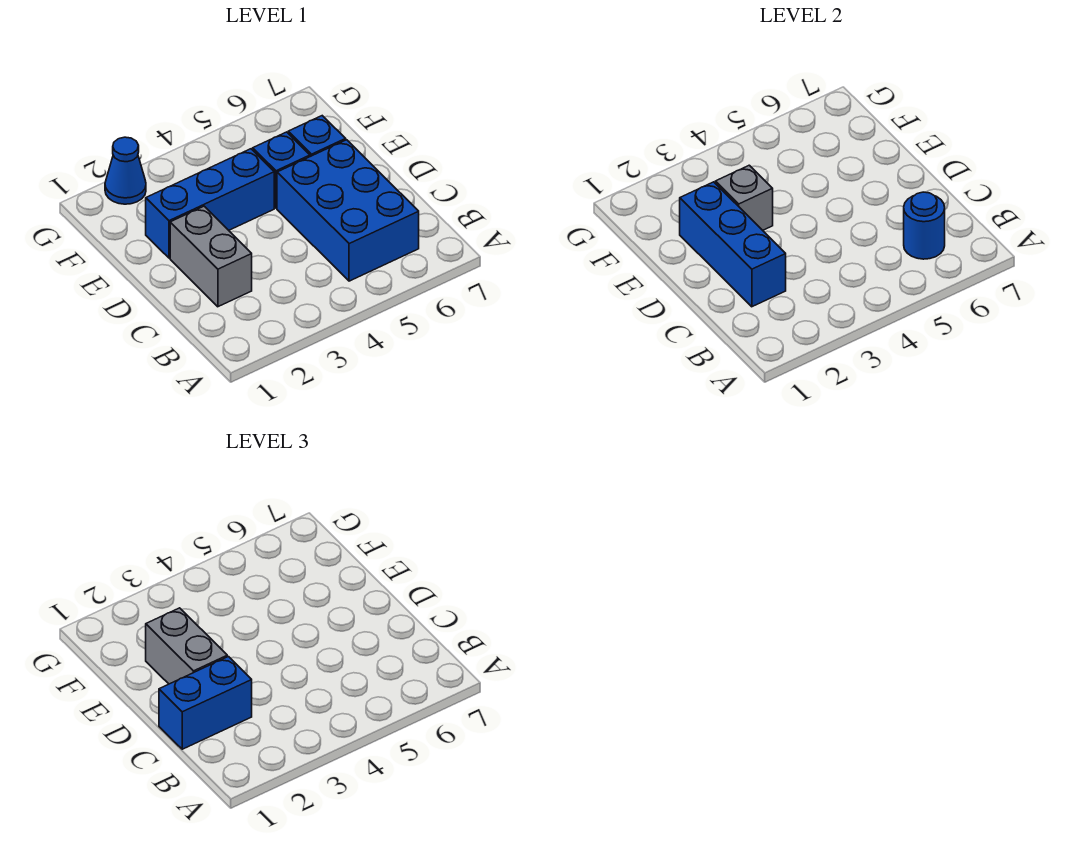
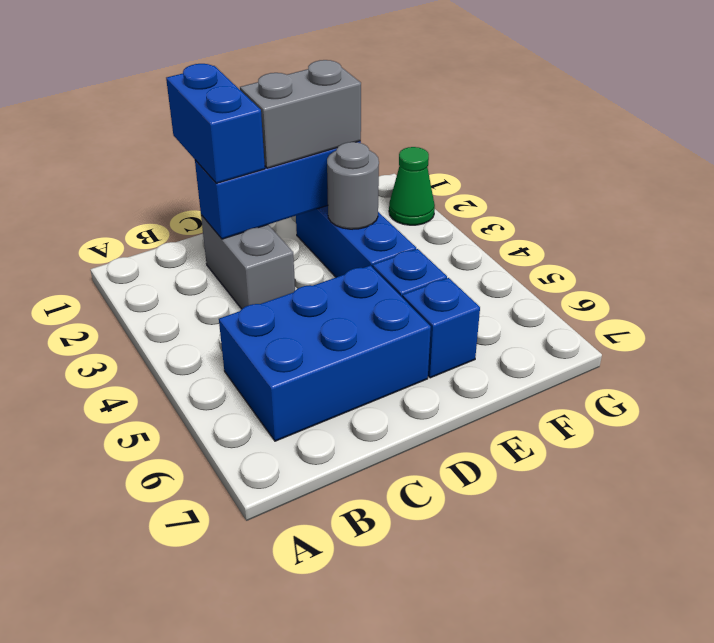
blue round brick B6 level 2 -> none
grey brick C2:D2 level 1 -> grey brick C2:C3 level 1
grey brick E3 level 2 -> grey round brick E3 level 2
blue cone G2 level 1 -> green cone G2 level 1

